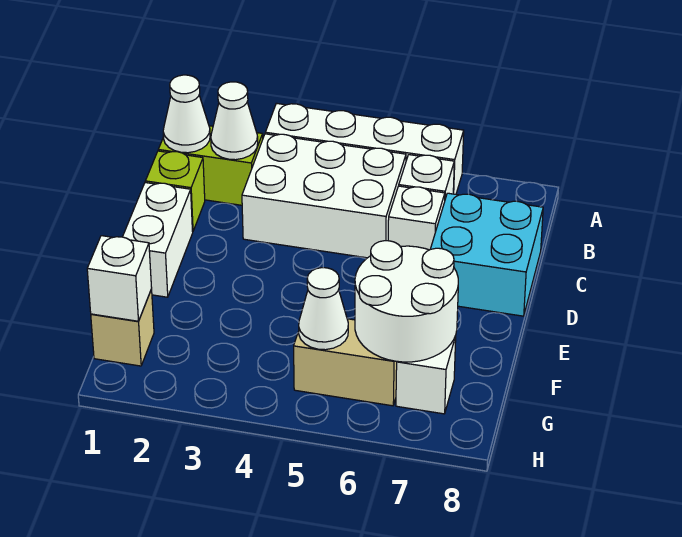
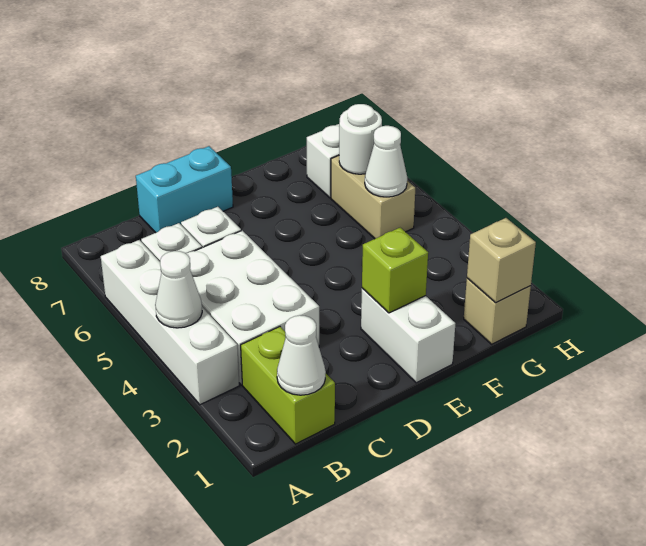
white cone B2 level 2 -> white cone A4 level 2
lime brick C1 level 1 -> lime brick E2 level 2
cyan brick C7:D8 level 1 -> cyan brick C8:D8 level 1
white brick D1:E1 level 1 -> white brick E1:E2 level 1
white round brick F6:G7 level 2 -> white round brick G6 level 2
white brick G1 level 2 -> tan brick G1 level 2

